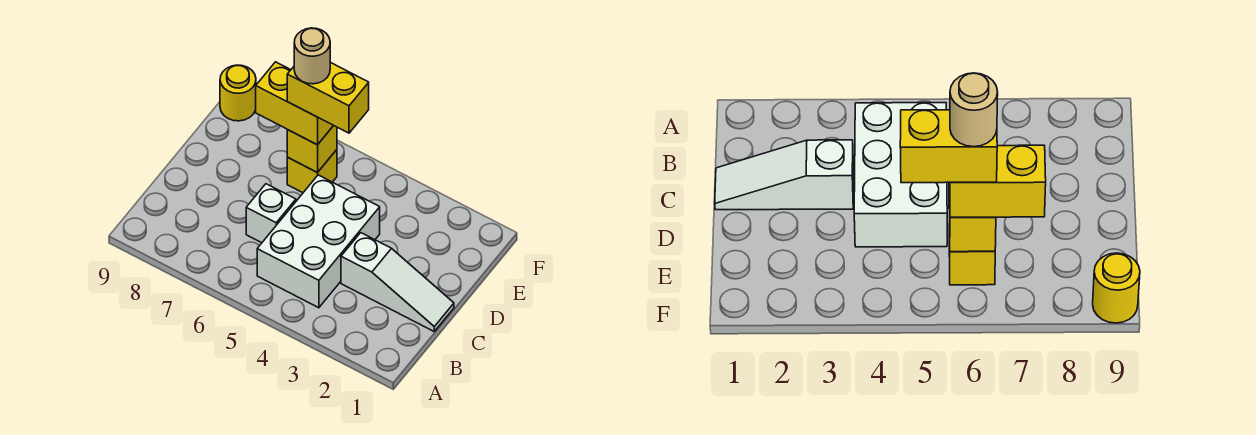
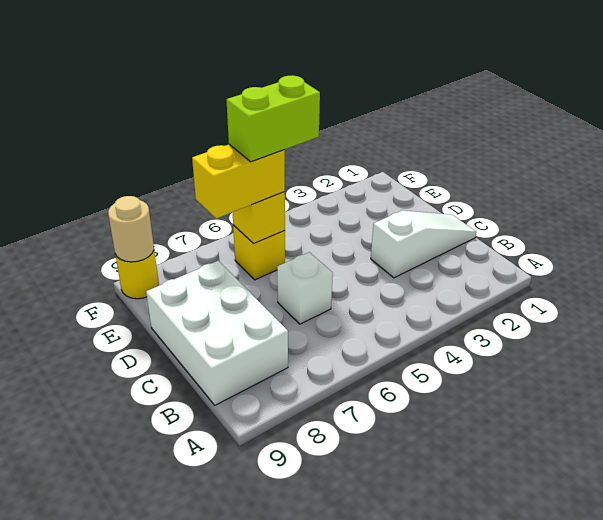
white brick B4:D5 level 1 -> white brick B8:D9 level 1
yellow brick E5:E6 level 4 -> lime brick E5:E6 level 4
tan round brick E6 level 5 -> tan round brick F9 level 2

